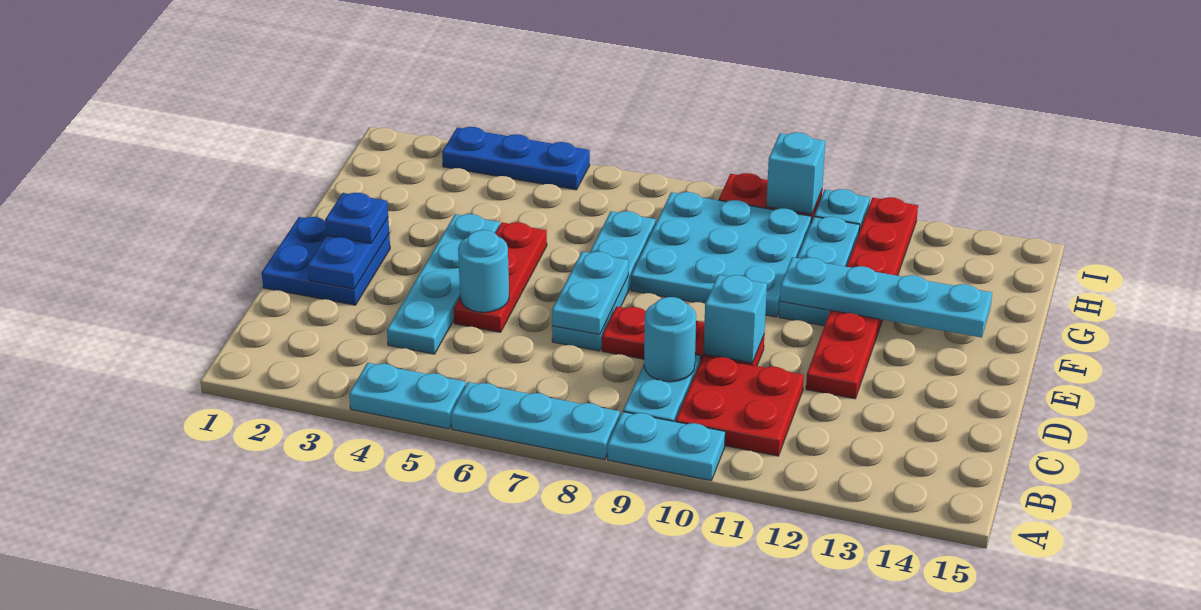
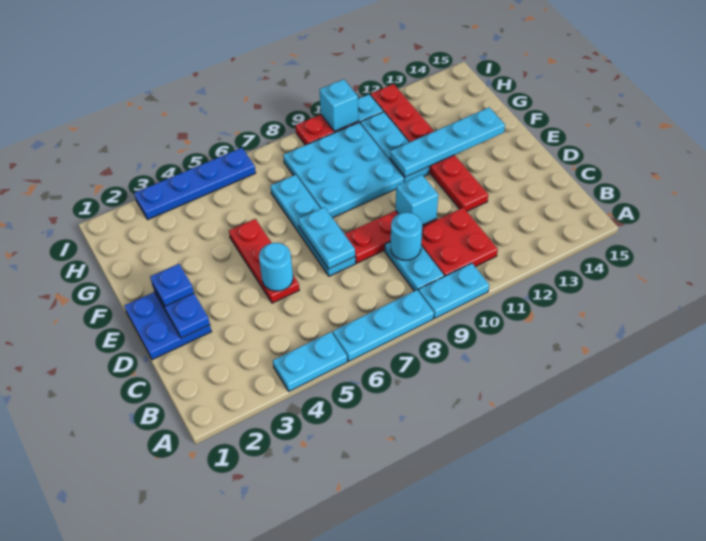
cyan plate C4:F4 level 1 -> none
blue plate I3:I5 level 1 -> blue plate I3:I6 level 1

